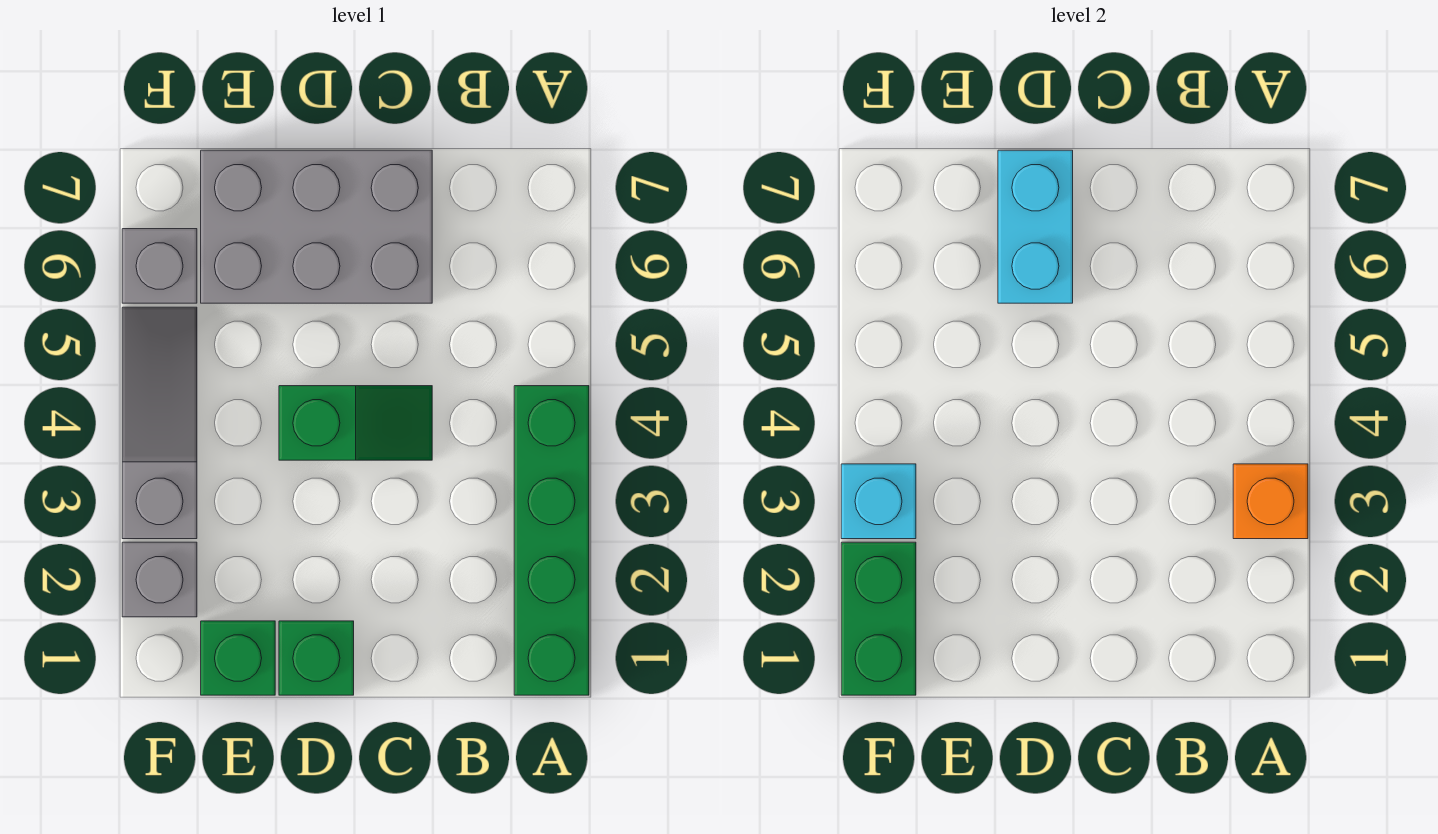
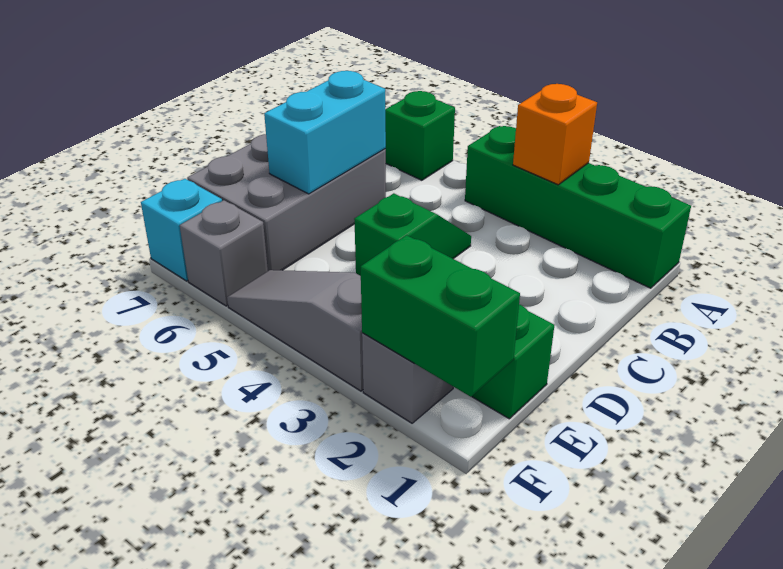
green brick D1 level 1 -> green brick A6 level 1
cyan brick D6:D7 level 2 -> cyan brick C6:D6 level 2
cyan brick F3 level 2 -> cyan brick F7 level 1

